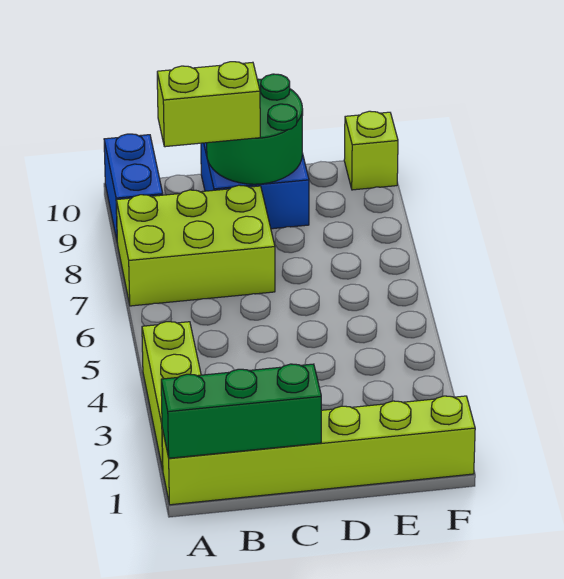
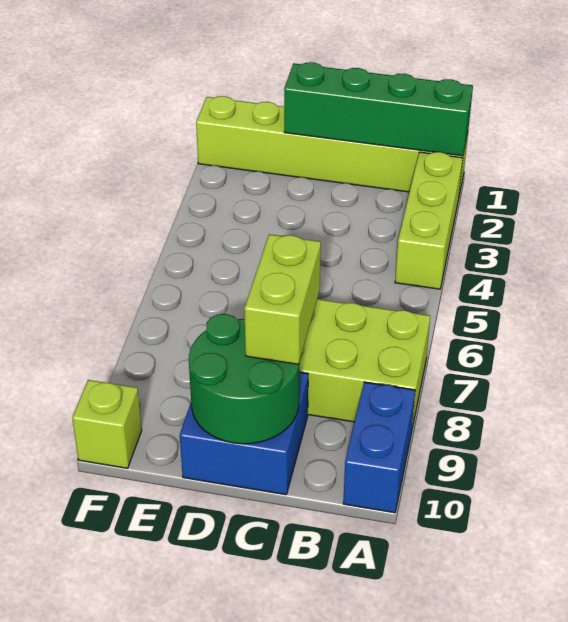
green brick A1:C1 level 2 -> green brick A1:D1 level 2
lime brick B9:C9 level 3 -> lime brick C8:C9 level 3

